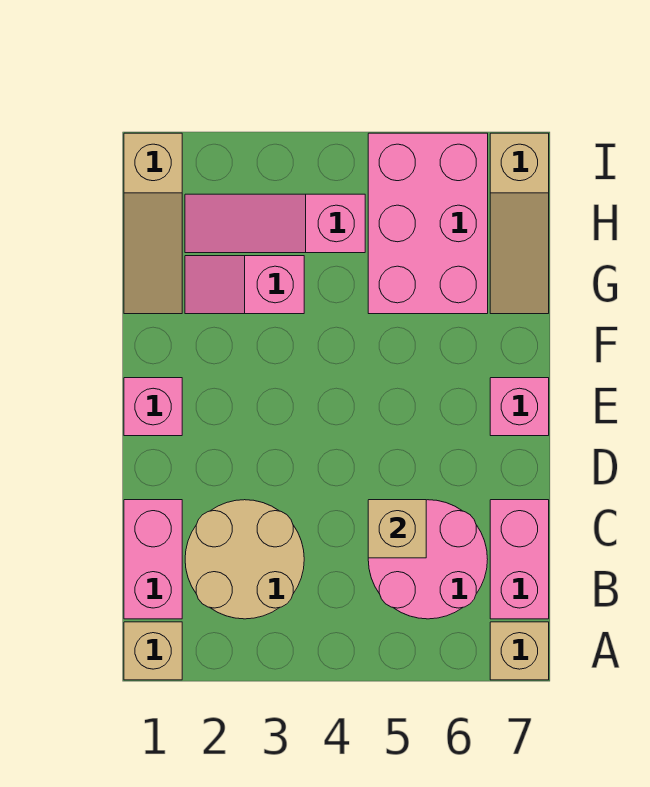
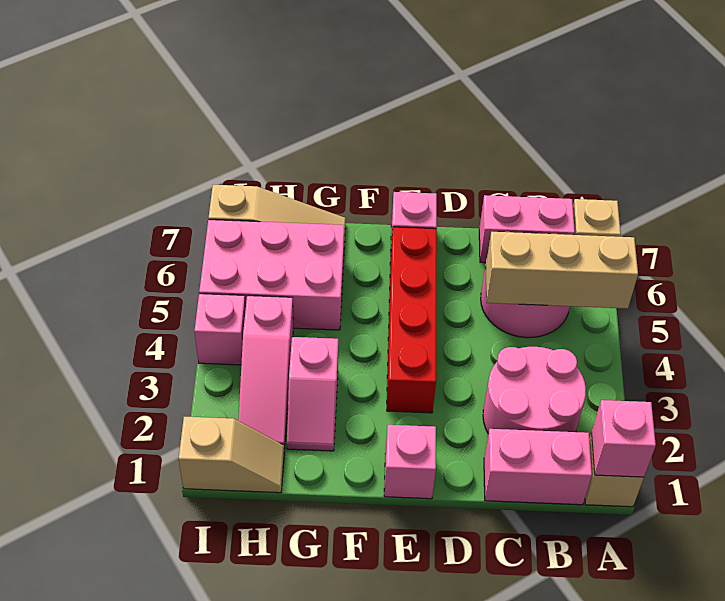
none -> pink brick A1 level 2
tan round brick B2:C3 level 1 -> pink round brick B2:C3 level 1
tan brick C5 level 2 -> tan brick A5:C5 level 2
none -> red brick E3:E6 level 1
tan slope G1:I1 level 1 top I -> tan slope H1:I1 level 1 top I
none -> pink brick I4 level 1

